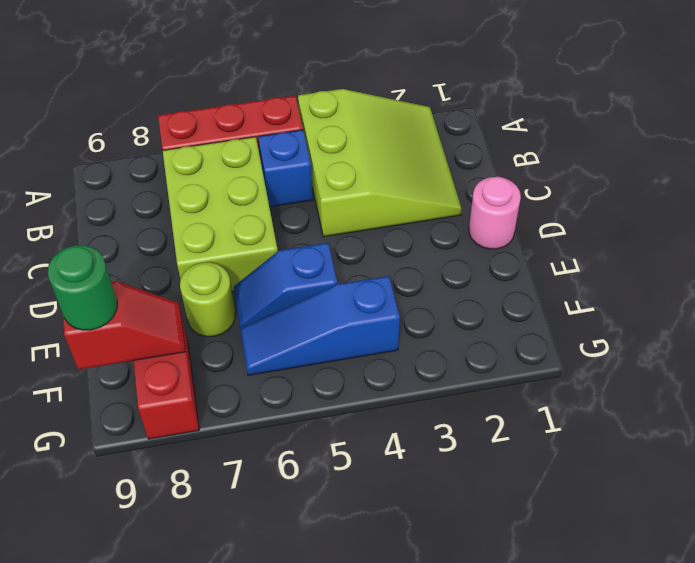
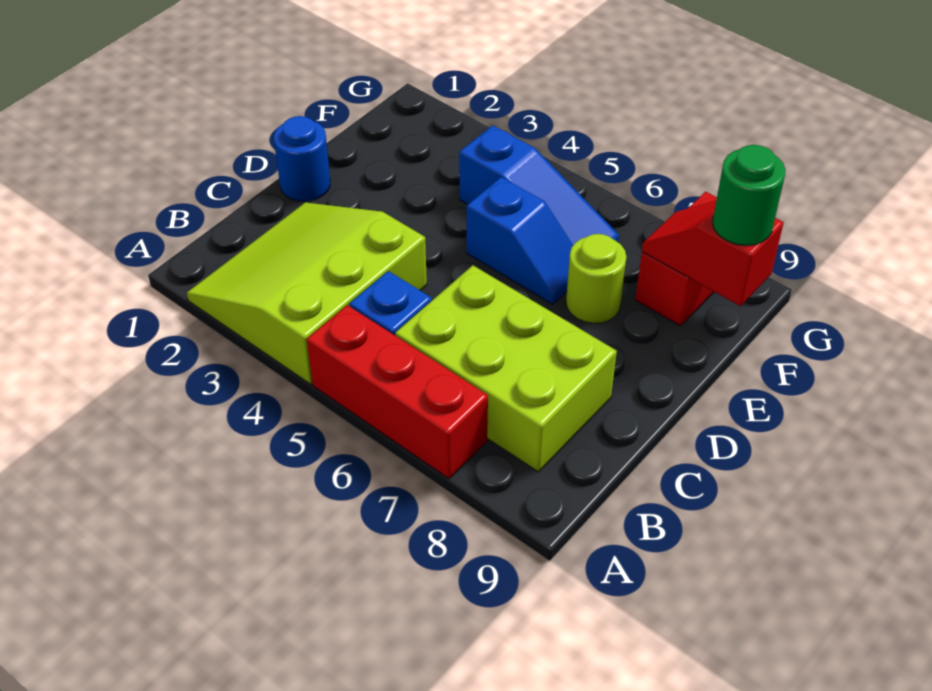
lime brick B6:D7 level 1 -> lime brick B6:C8 level 1
pink round brick D1 level 1 -> blue round brick D1 level 1

